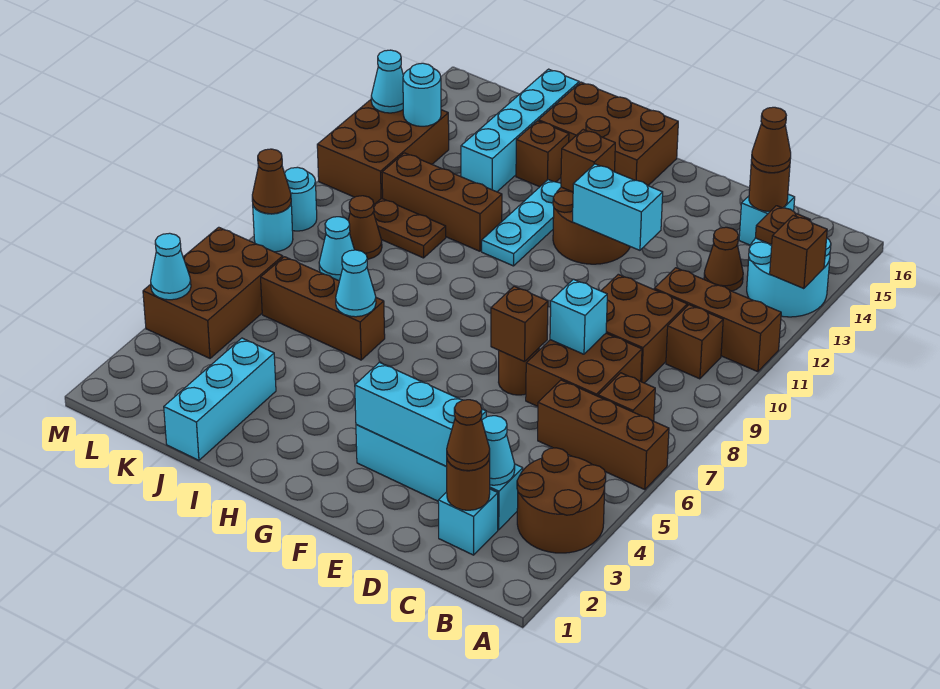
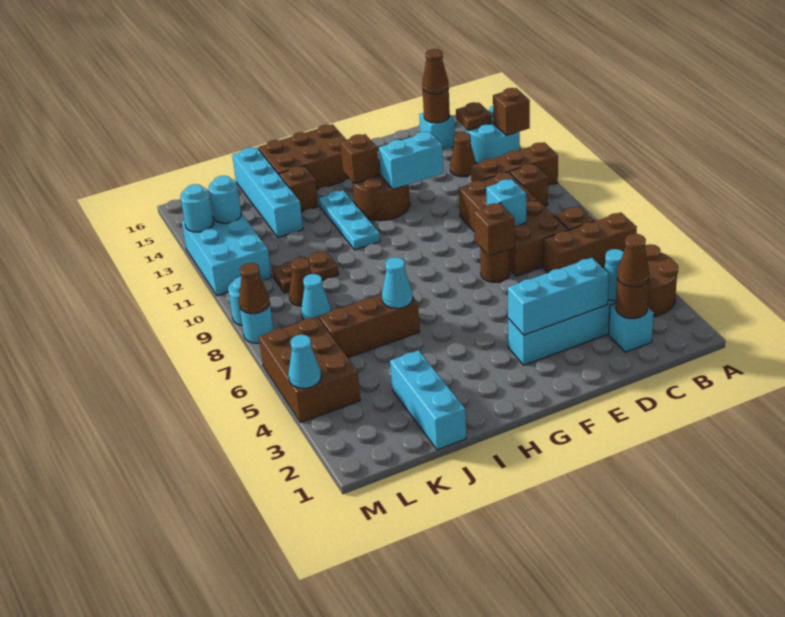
brown brick I11:K11 level 1 -> none
brown brick L11:M13 level 1 -> cyan brick L11:M13 level 1
cyan cone M13 level 2 -> cyan round brick M13 level 2

